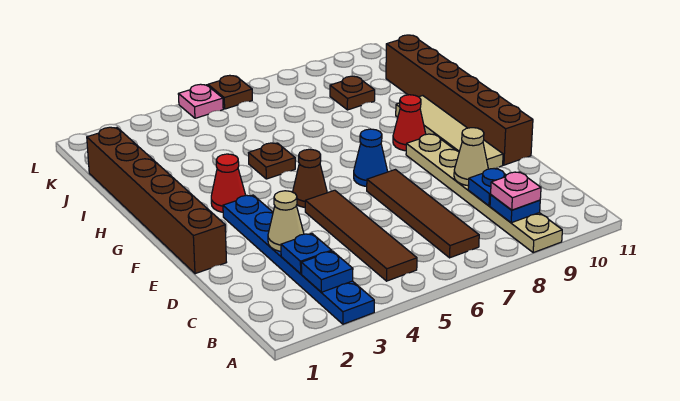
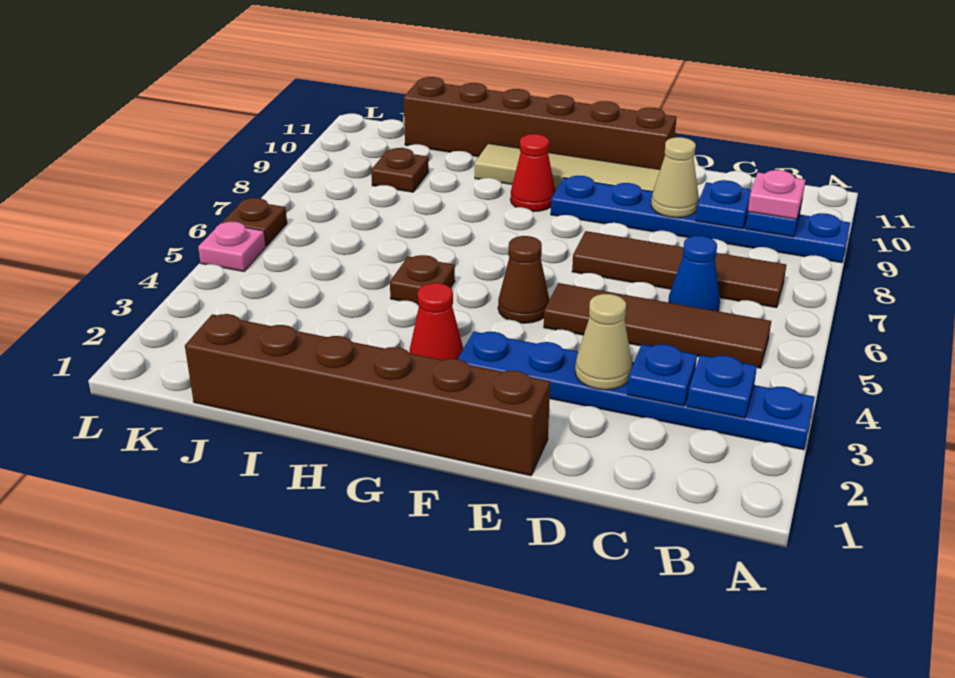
tan plate A9:F9 level 1 -> blue plate A9:F9 level 1
blue cone F7 level 1 -> blue cone C6 level 1

